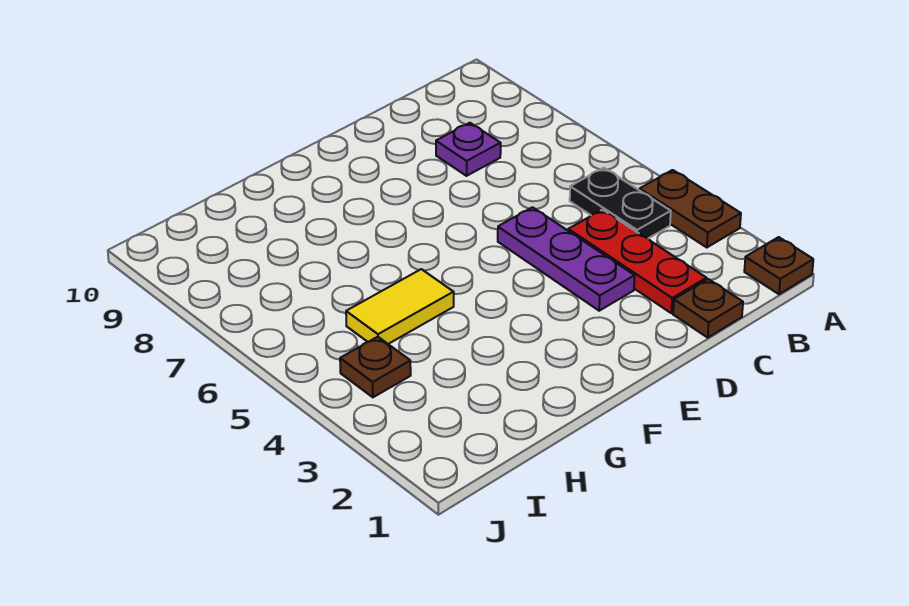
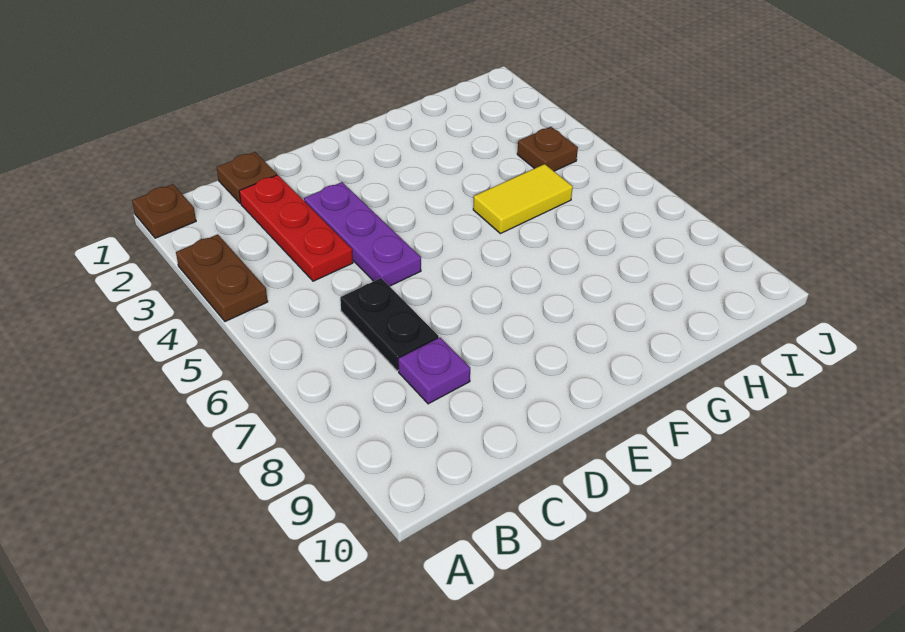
black plate B4:B5 level 1 -> black plate C6:C7 level 1

